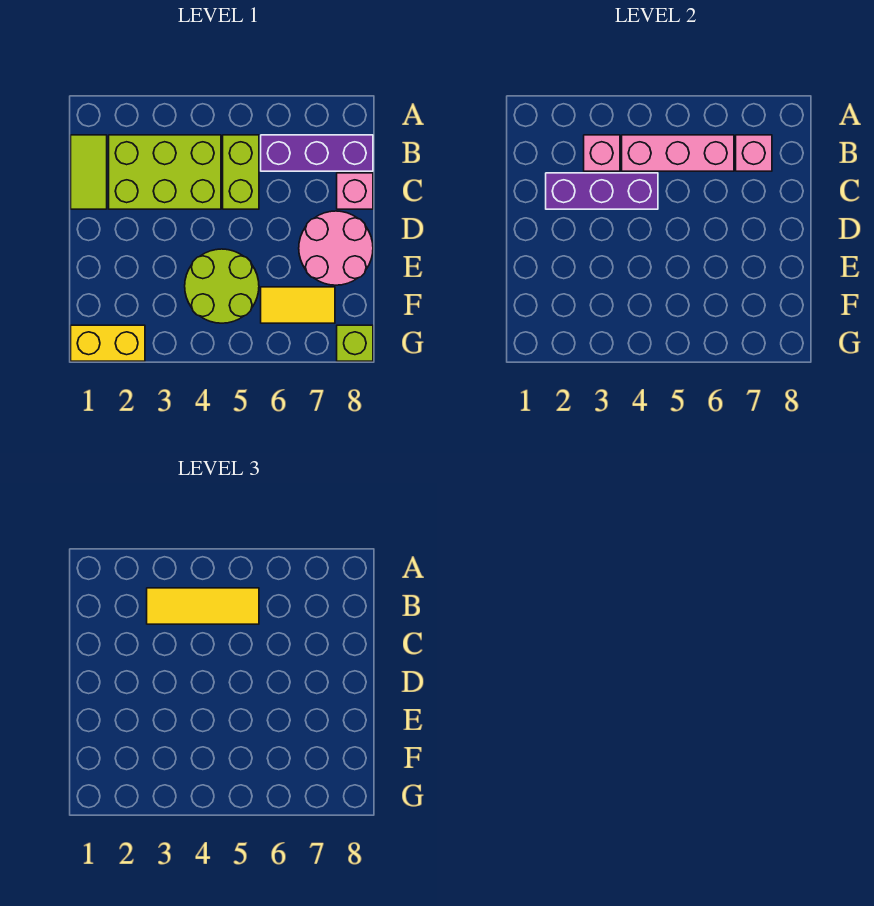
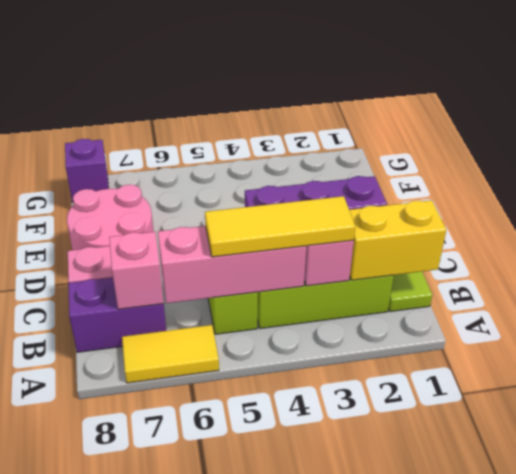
purple brick B6:B8 level 1 -> purple brick B7:B8 level 1
lime round brick E4:F5 level 1 -> none
yellow tile F6:F7 level 1 -> yellow tile A6:A7 level 1
yellow brick G1:G2 level 1 -> yellow brick B1:B2 level 2
lime brick G8 level 1 -> purple brick G8 level 1

